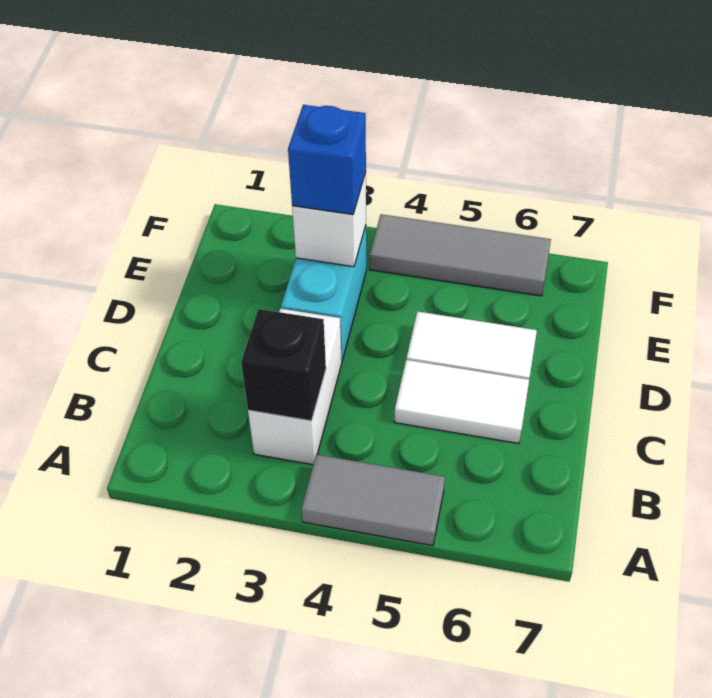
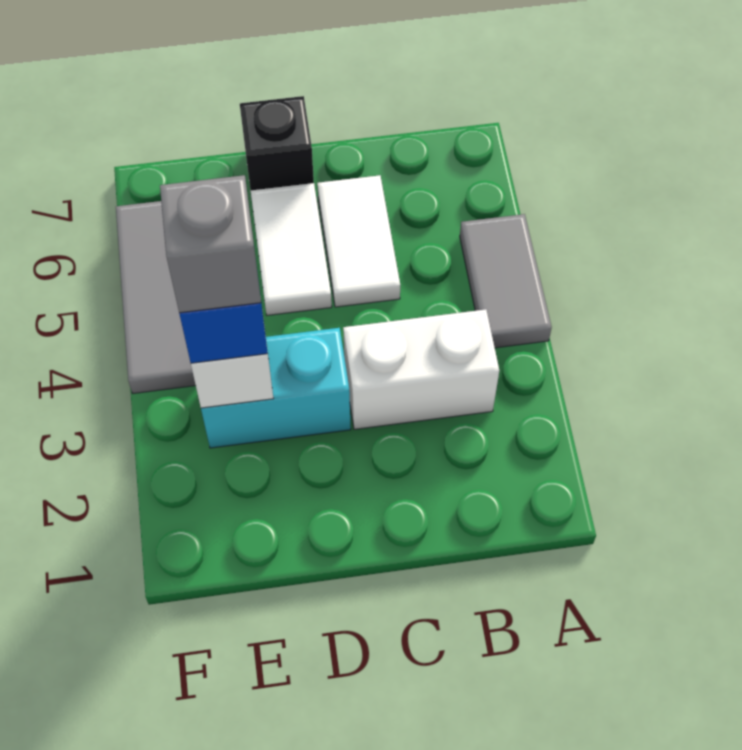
black brick B3 level 2 -> black brick D7 level 1
none -> grey brick E3 level 4

